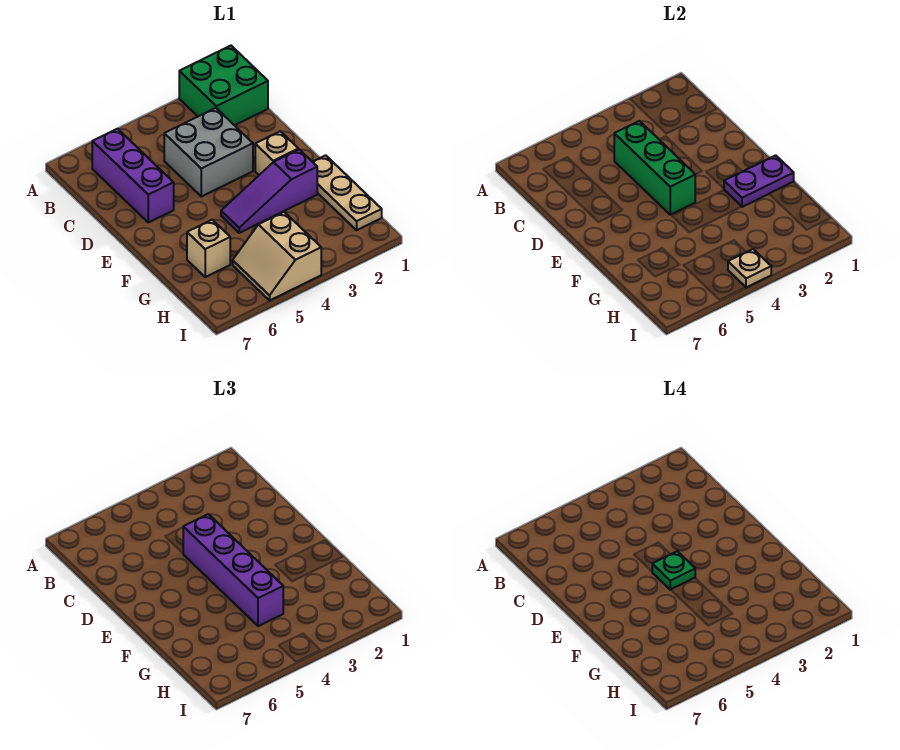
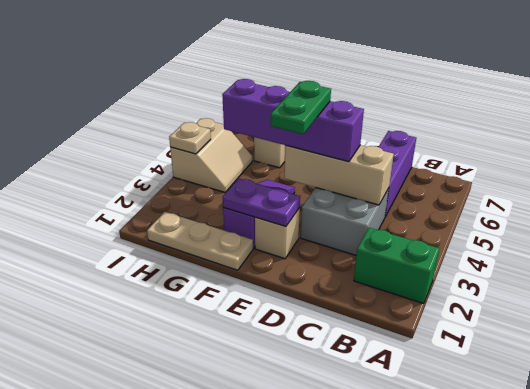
green brick A1:B2 level 1 -> green brick A2:B2 level 1
purple brick B6:D6 level 1 -> purple brick C5:C7 level 1
green brick C4:E4 level 2 -> tan brick C4:E4 level 2
green plate E4 level 4 -> green plate E3:E4 level 4
purple plate F1:F2 level 2 -> purple plate E2:F2 level 2
tan slope H4:I5 level 1 top 4 -> tan slope H4:I5 level 1 top I

